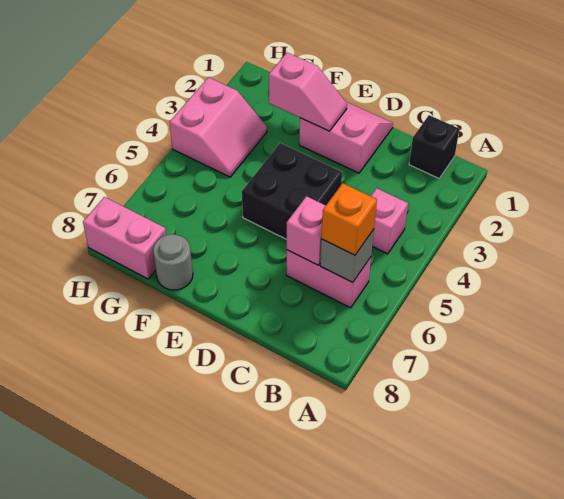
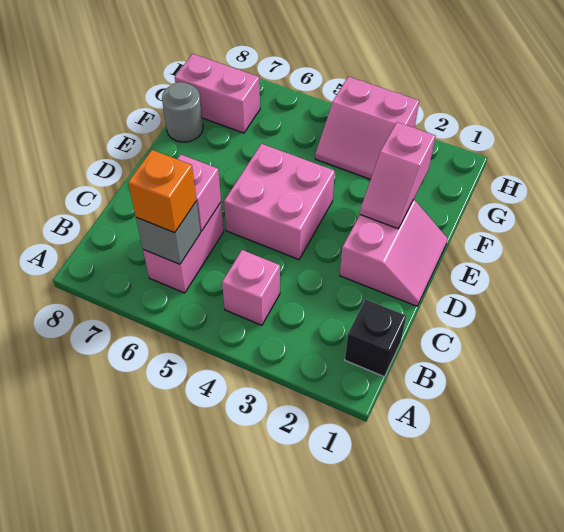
black brick D4:E5 level 1 -> pink brick D4:E5 level 1
pink brick G8:H8 level 1 -> pink brick G7:G8 level 1

